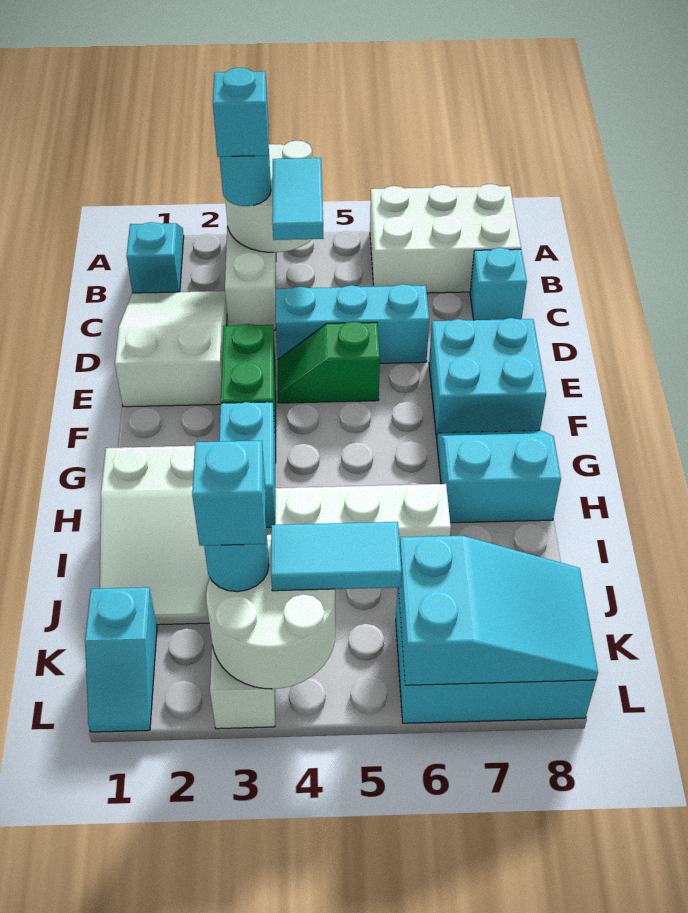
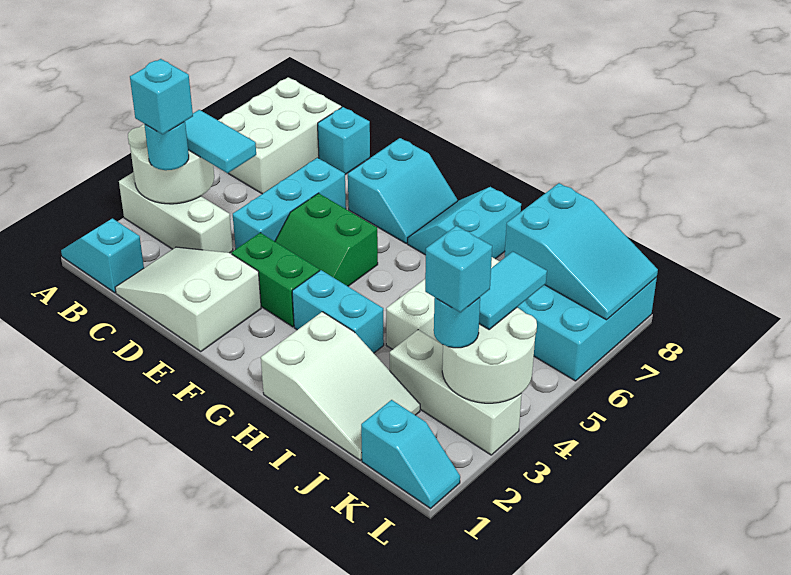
green slope E4:E5 level 1 top 5 -> green slope E4:F5 level 1 top 5
cyan brick E7:F8 level 1 -> cyan slope E7:F8 level 1 top E
cyan slope K6:L8 level 2 top 6 -> cyan slope J7:L8 level 2 top J

